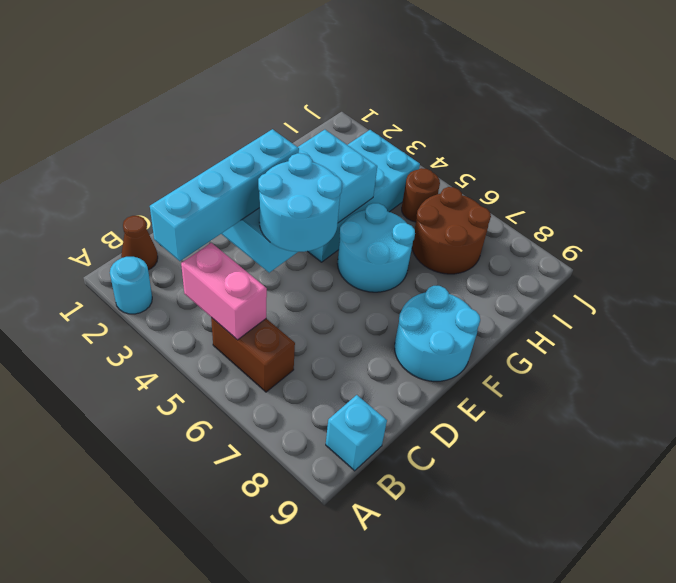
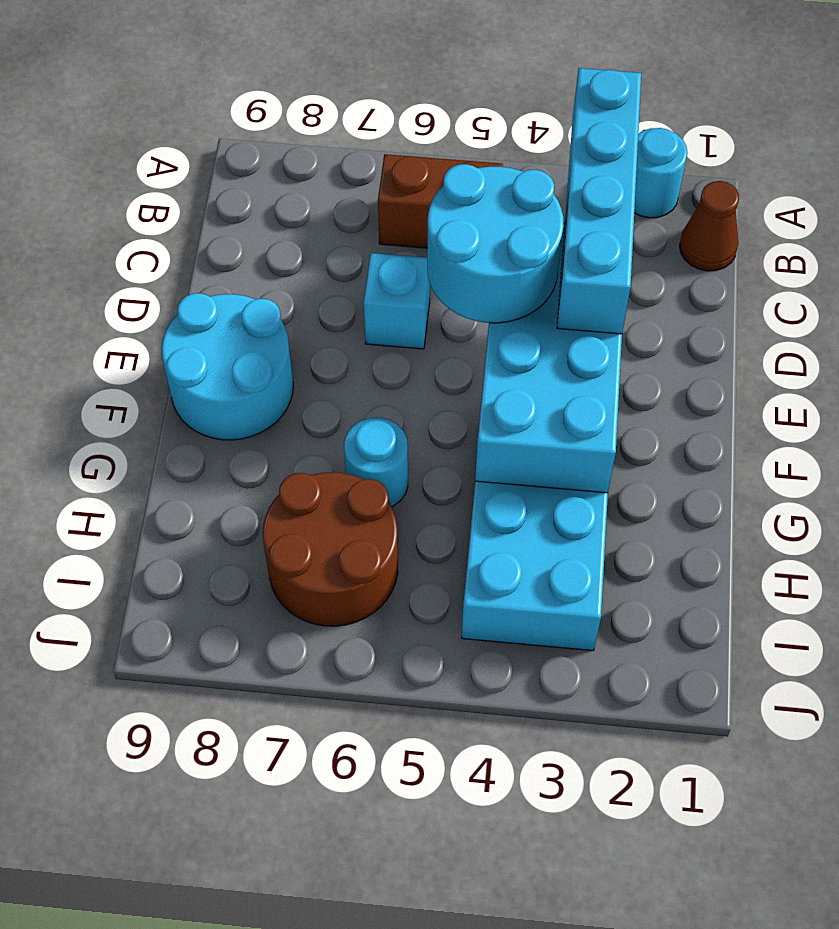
pink brick B4:B5 level 2 -> none
cyan brick B9 level 1 -> cyan brick D6 level 1
cyan round brick F5:G6 level 1 -> cyan round brick G6 level 1
brown round brick I5 level 1 -> none

